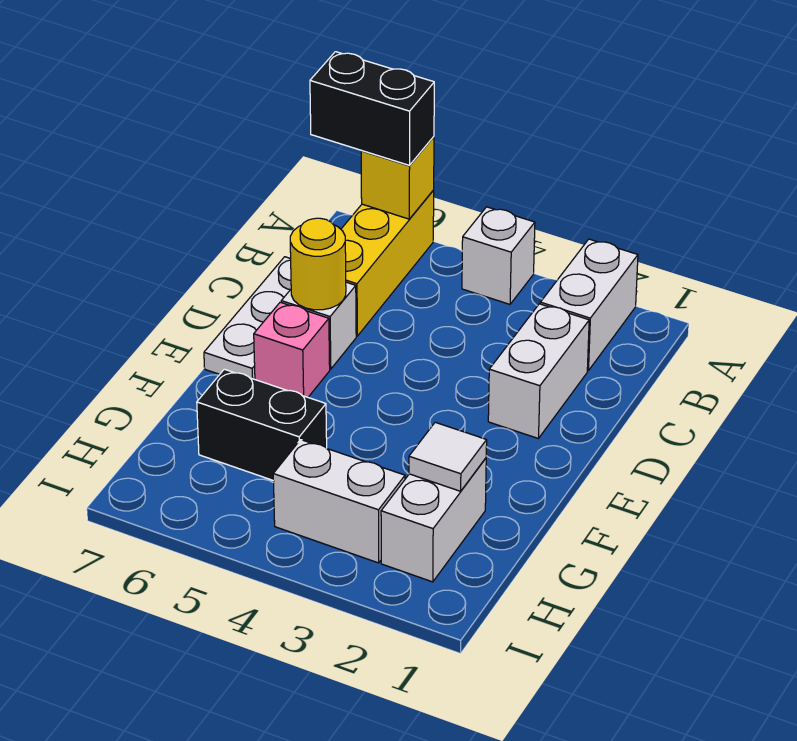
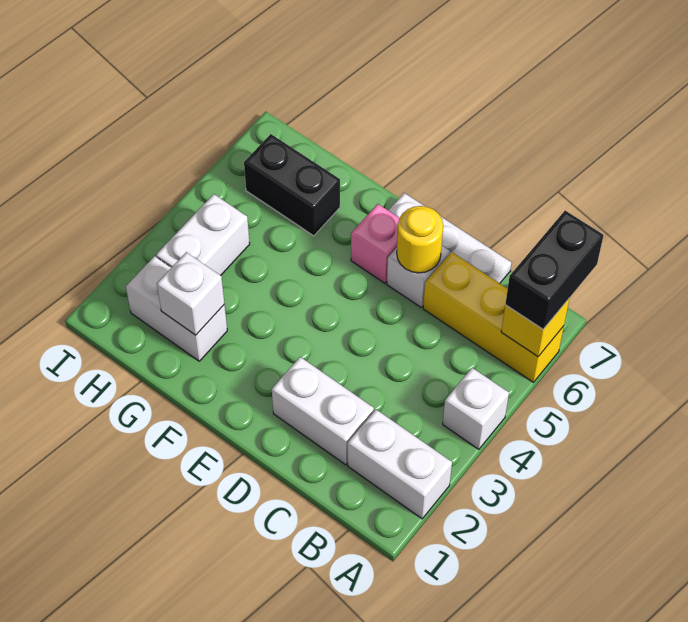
white tile G2 level 2 -> white brick G2 level 2
black brick G5:G6 level 1 -> black brick G6:H6 level 1

